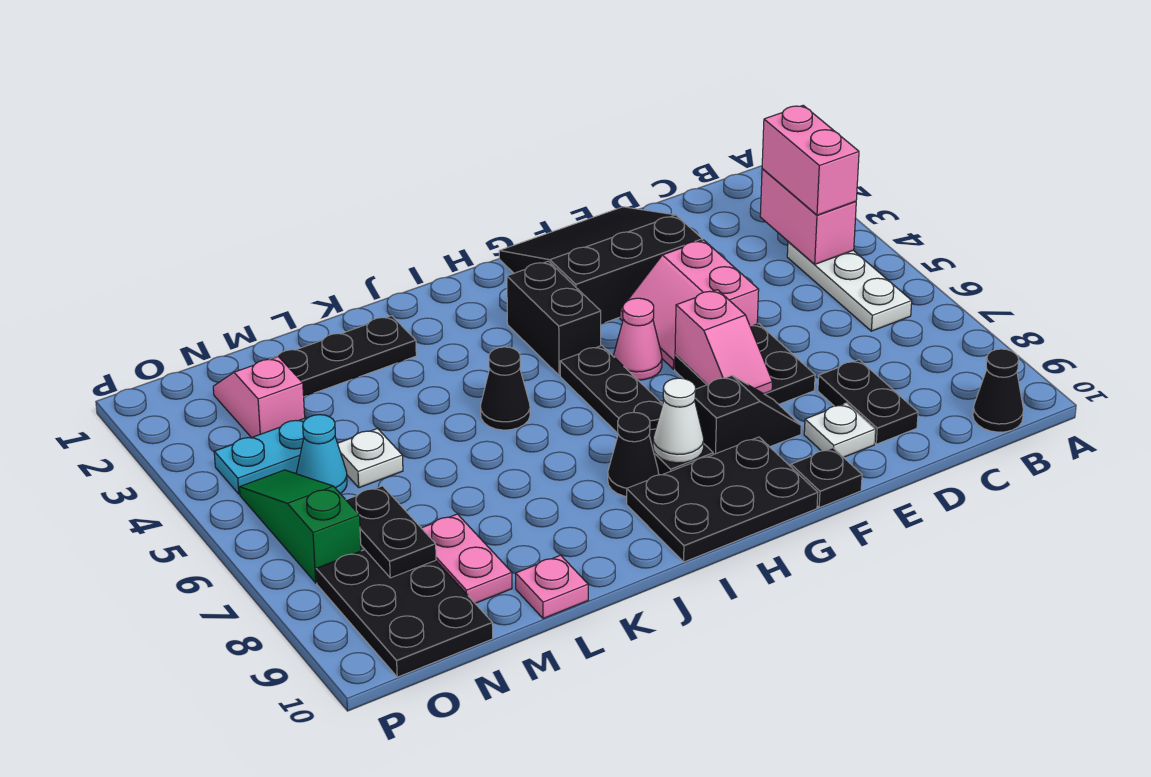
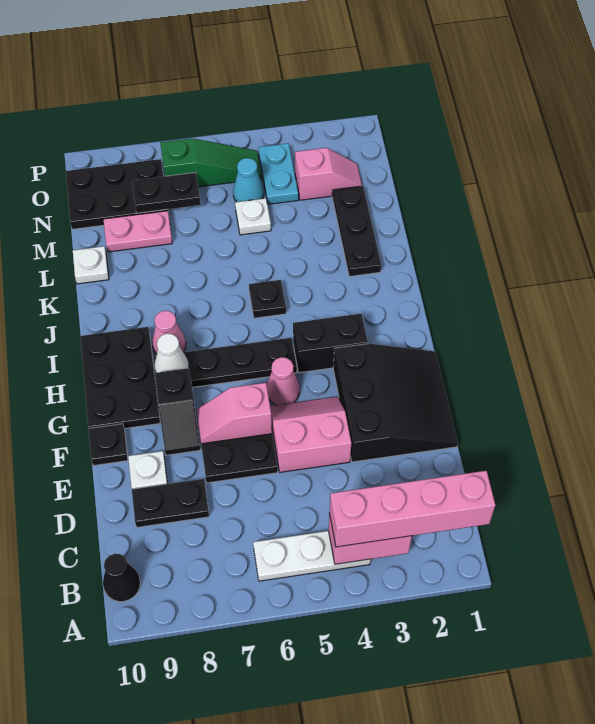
pink brick B3:B4 level 3 -> pink brick B1:B4 level 3
black cone I8 level 1 -> pink cone I8 level 1
black cone J5 level 1 -> black plate J5 level 1
pink plate L10 level 1 -> white plate L10 level 1

